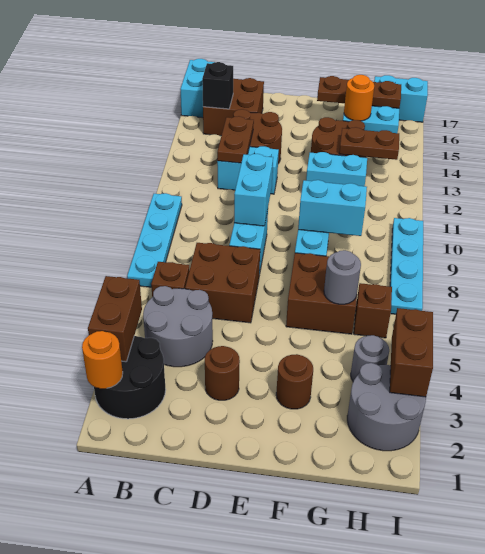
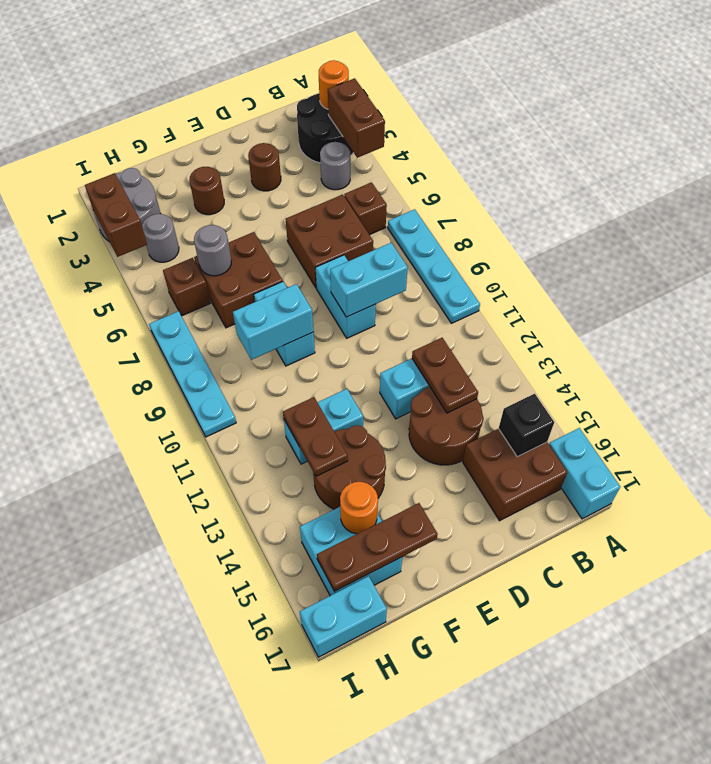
grey round brick B4:C5 level 1 -> grey round brick B4 level 1
cyan brick D9:D10 level 2 -> cyan brick C9:D9 level 2
brown plate G13:H13 level 2 -> brown plate G12:G13 level 2

